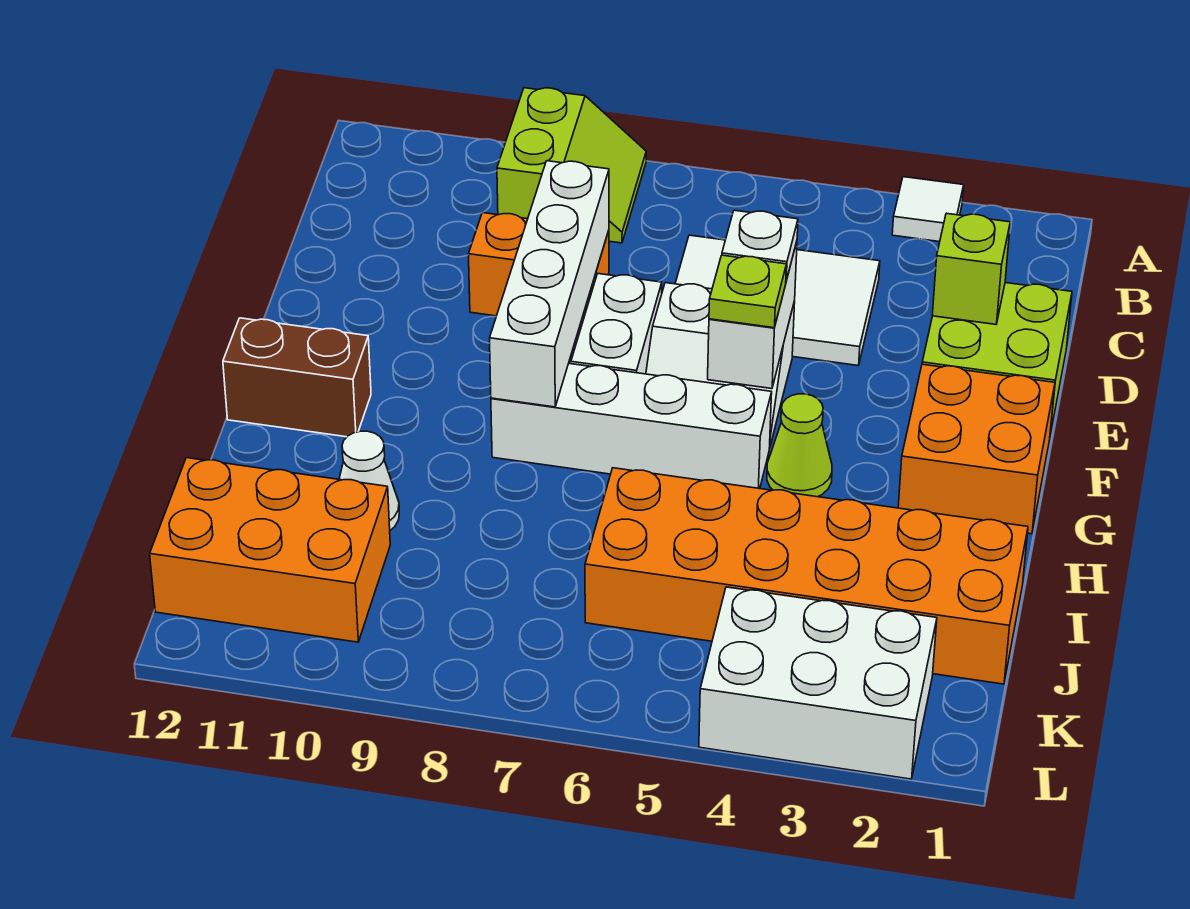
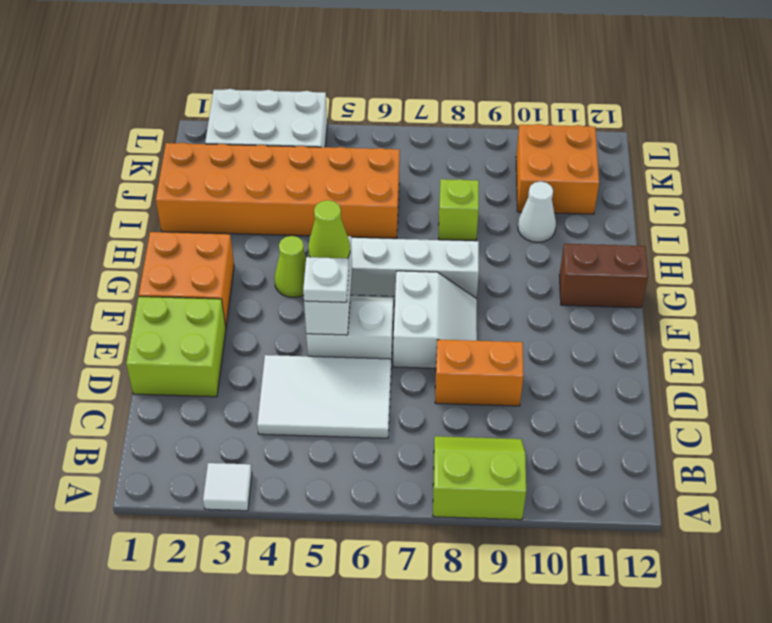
lime slope A8:B9 level 1 top 9 -> lime slope A8:B9 level 1 top A
lime brick D2 level 2 -> lime brick I8 level 1
white brick D8:G8 level 2 -> none
lime plate F5 level 3 -> lime cone F5 level 3
orange brick J10:K12 level 1 -> orange brick J10:K11 level 1

